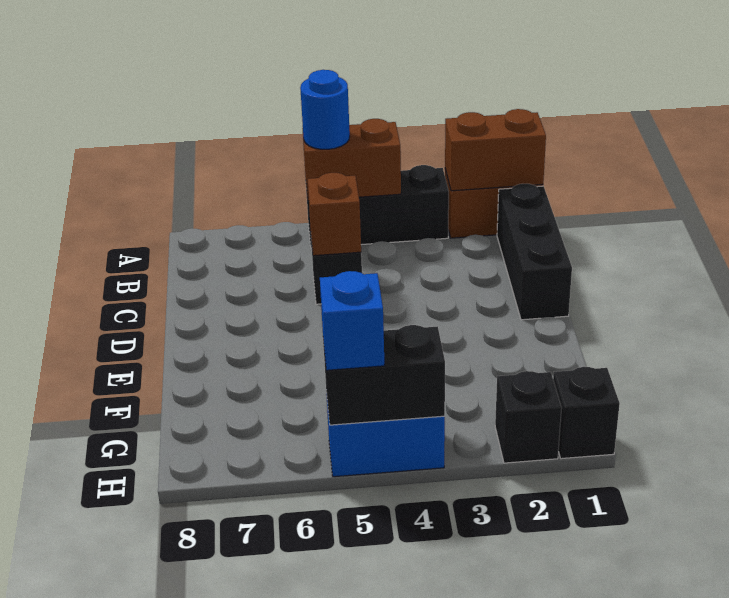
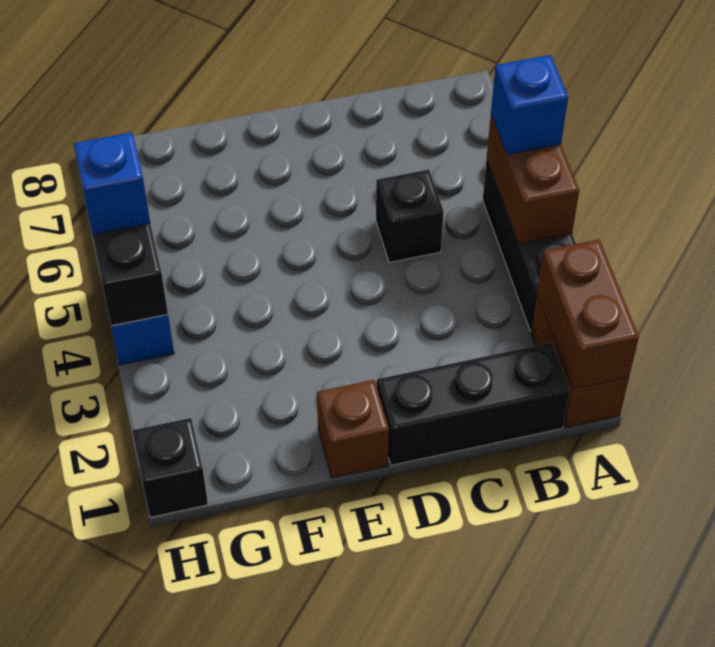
blue round brick A5 level 3 -> blue brick A5 level 3
brown brick C5 level 2 -> brown brick E1 level 1
black brick H2 level 1 -> none

